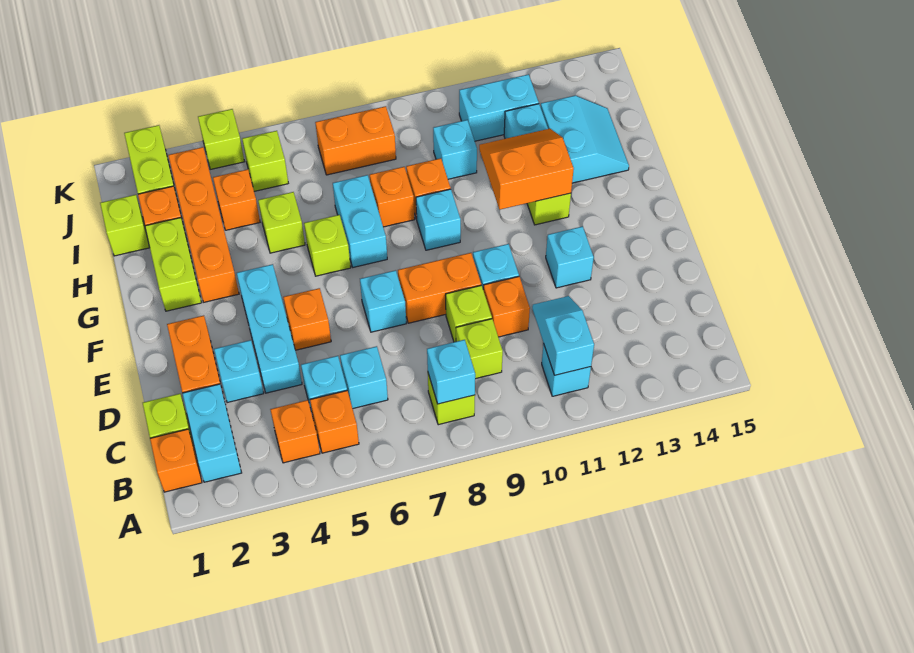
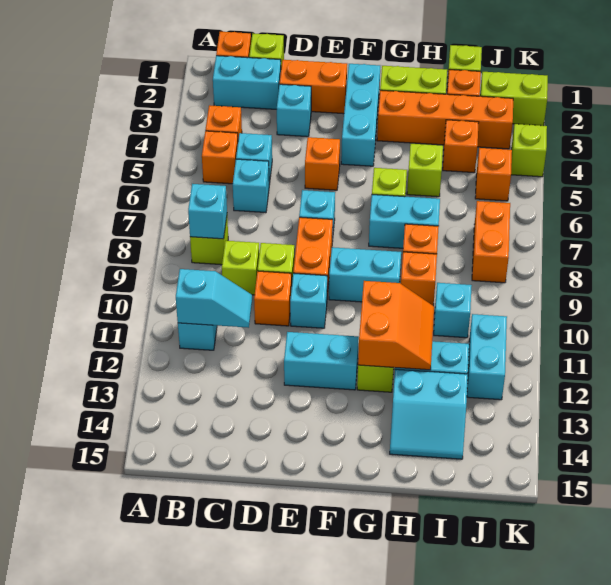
cyan brick D4:F4 level 1 -> cyan brick F2:F4 level 1
cyan brick E12 level 1 -> cyan brick E12:F12 level 1
cyan brick G9 level 1 -> cyan brick F9:G9 level 1
lime brick J5 level 1 -> orange brick J5 level 1

